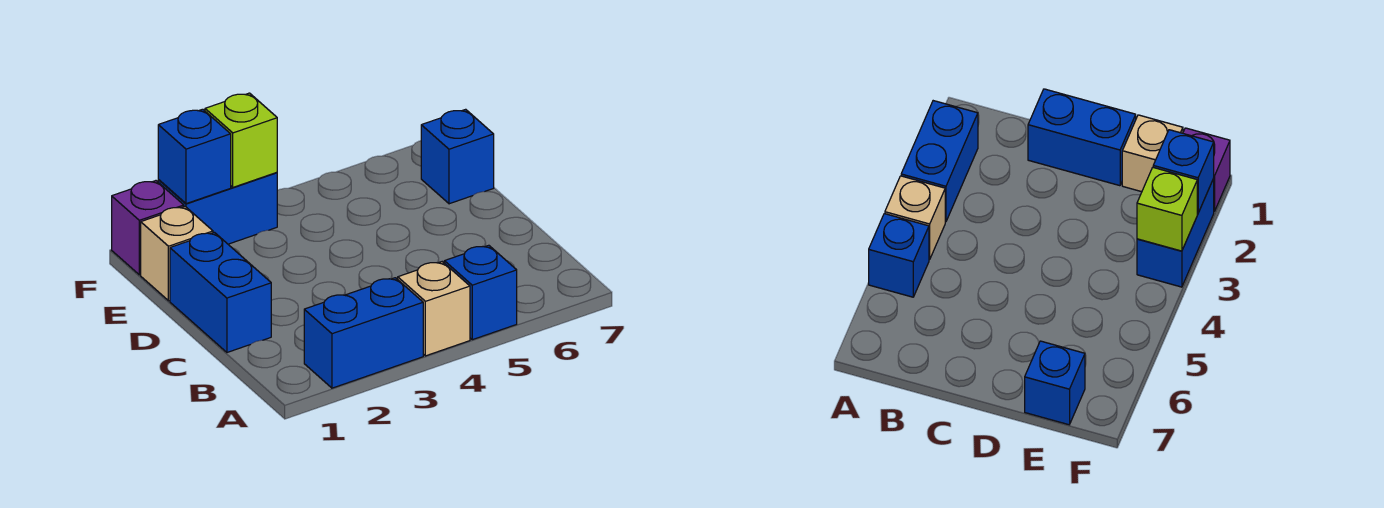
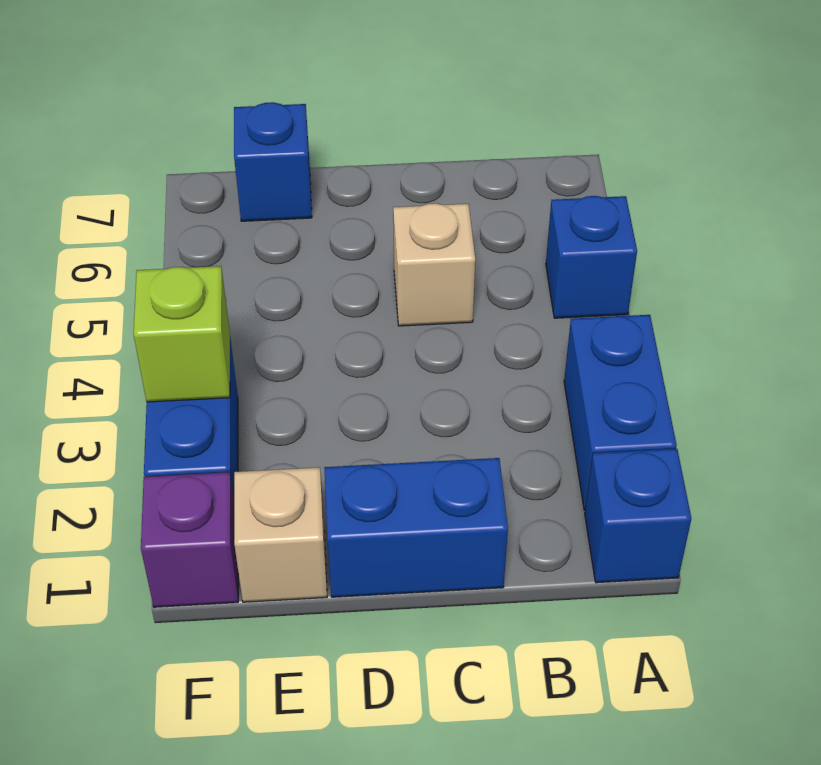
tan brick A4 level 1 -> tan brick C5 level 1
blue brick F2 level 2 -> blue brick A1 level 1

